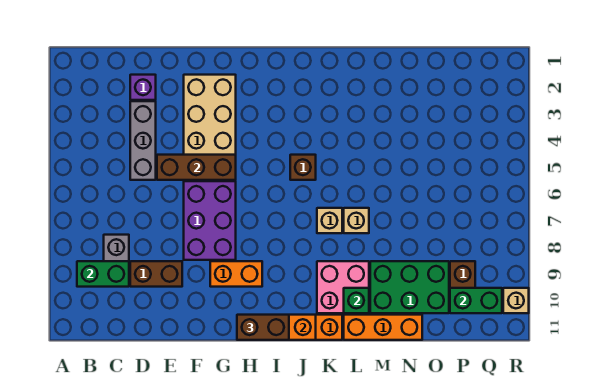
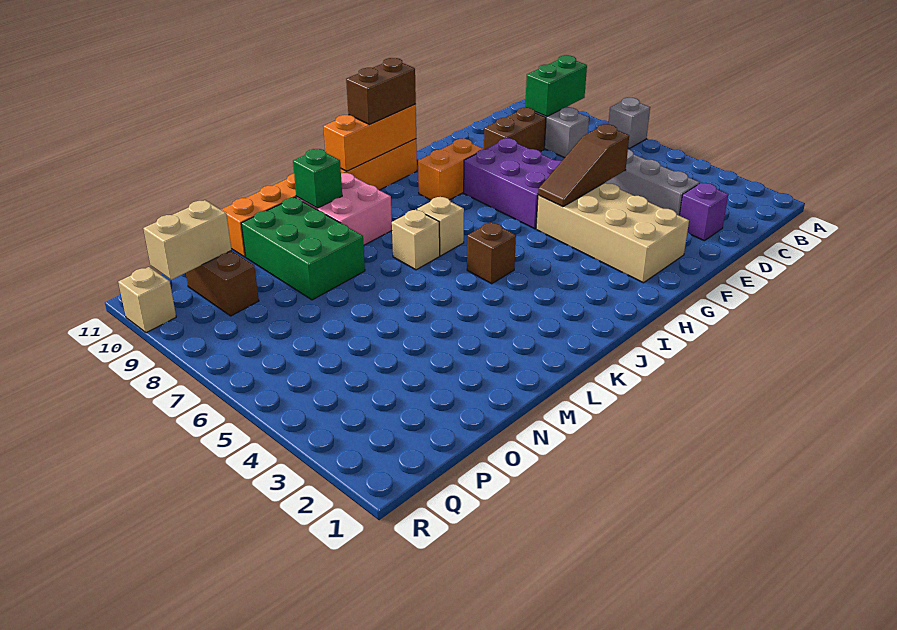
none -> grey brick A7 level 1
brown brick E5:G5 level 2 -> brown slope E5:G5 level 2 top E
tan brick L7 level 1 -> tan brick J7 level 1
green brick M9:O10 level 1 -> green brick M8:N10 level 1
green brick P10:Q10 level 2 -> tan brick P10:Q10 level 2

